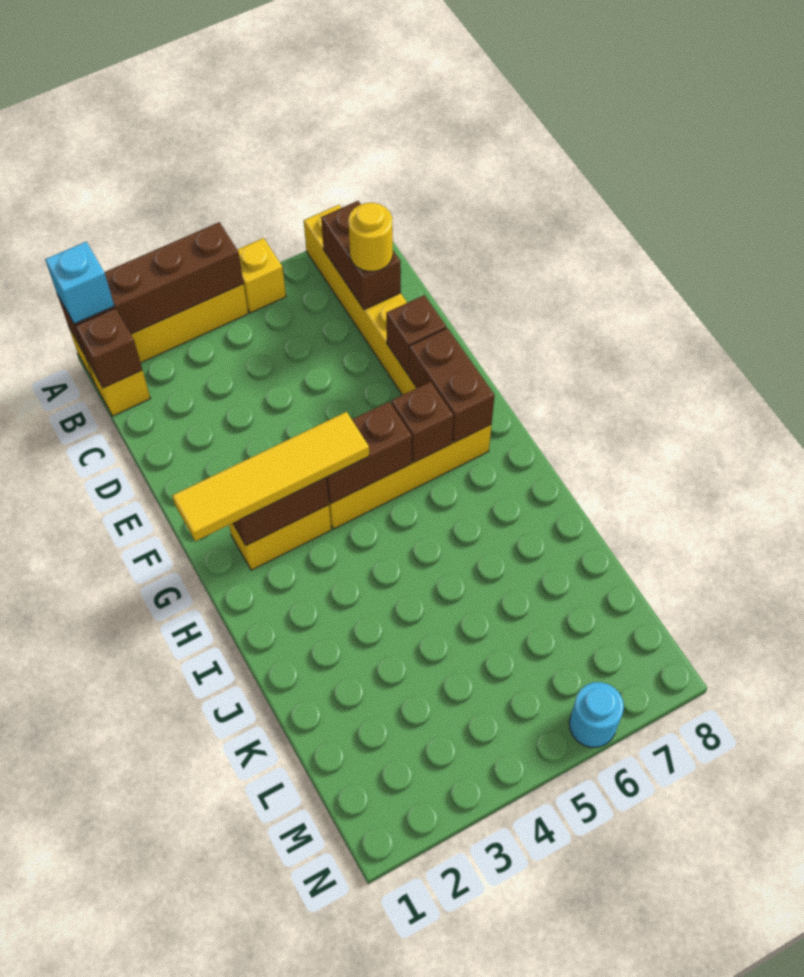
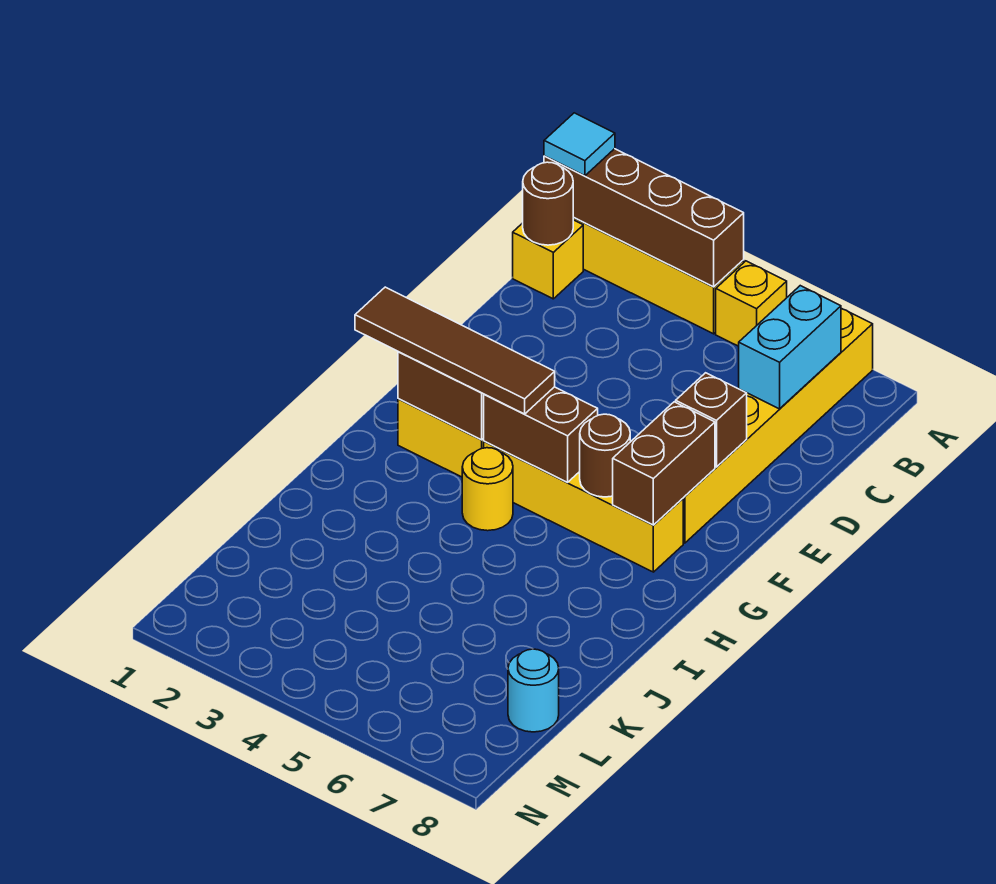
cyan brick A1 level 3 -> cyan tile A1 level 3
brown brick B1 level 2 -> brown round brick B1 level 2
brown brick B7:C7 level 2 -> cyan brick B7:C7 level 2
yellow round brick C7 level 3 -> yellow round brick H4 level 1
yellow tile G1:G4 level 3 -> brown tile G1:G4 level 3
brown brick G6 level 2 -> brown round brick G6 level 2
cyan round brick N6 level 1 -> cyan round brick L8 level 1

